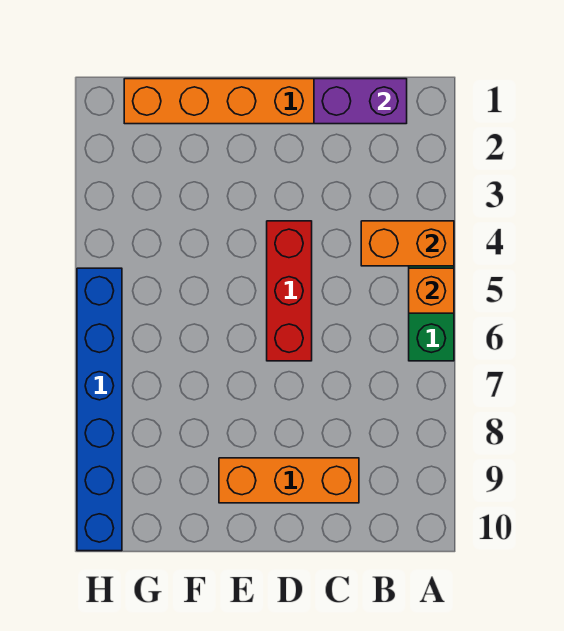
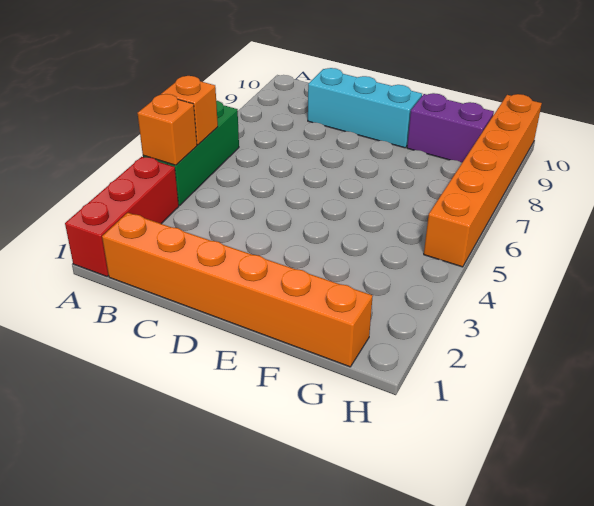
orange brick A4:B4 level 2 -> orange brick A4 level 2
purple brick B1:C1 level 2 -> purple brick F9:G9 level 1
orange brick C9:E9 level 1 -> cyan brick C9:E9 level 1
red brick D4:D6 level 1 -> red brick A1:A3 level 1
blue brick H5:H10 level 1 -> orange brick H5:H10 level 1

